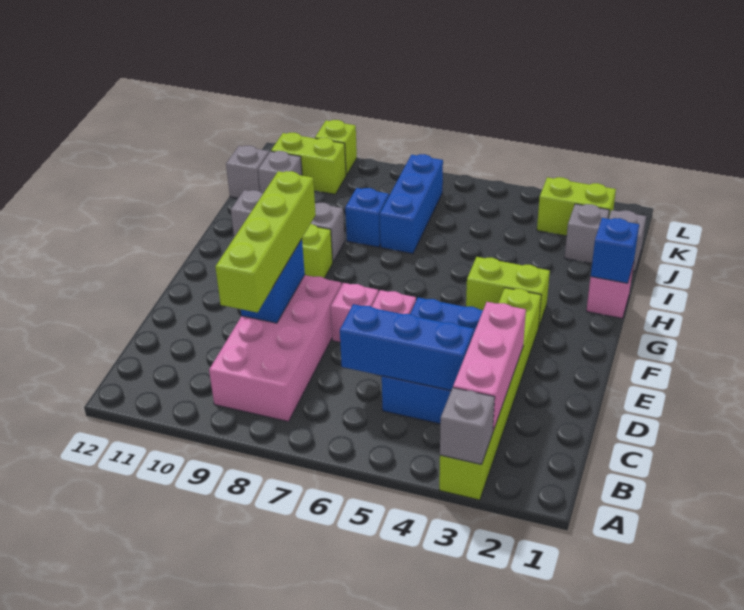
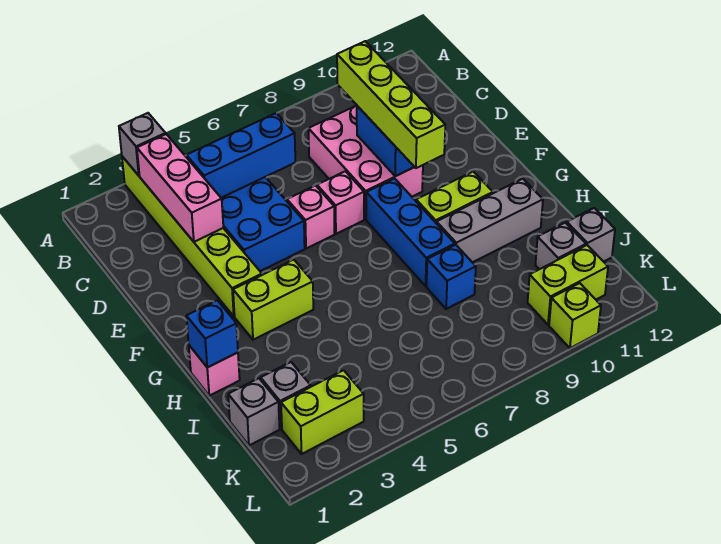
pink brick B8:E9 level 1 -> pink brick C8:E9 level 1
blue brick I7:K7 level 1 -> blue brick F8:H8 level 1

